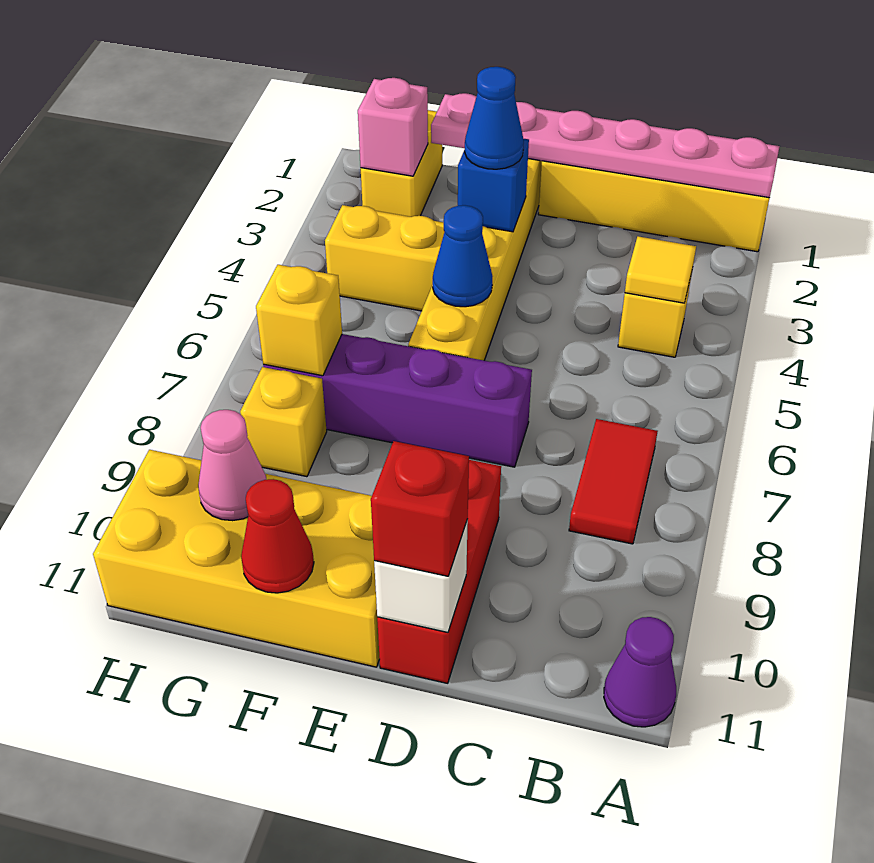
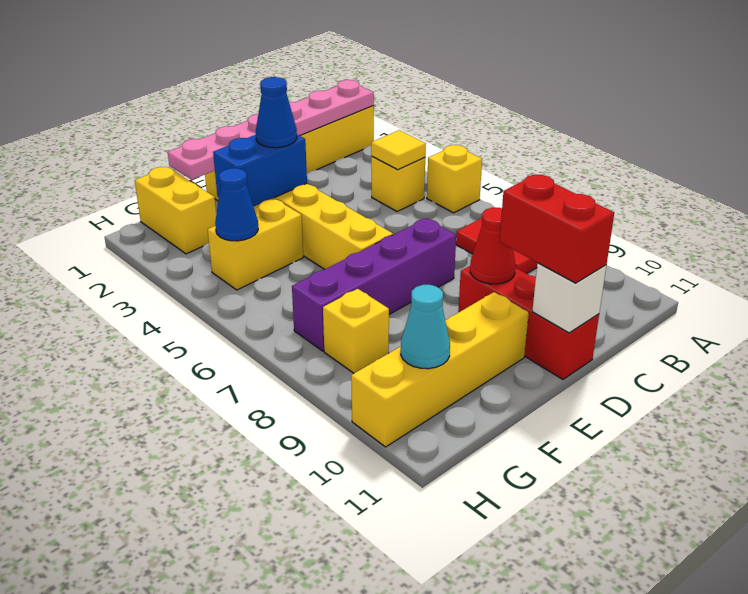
purple cone A11 level 1 -> none
red brick D11 level 3 -> red brick D10:D11 level 3
blue brick E3 level 2 -> blue brick E3:F3 level 2
blue cone E5 level 2 -> blue cone G4 level 2
yellow brick E10:H11 level 1 -> yellow brick E10:H10 level 1
red cone F11 level 2 -> red cone D9 level 2
pink brick G2 level 2 -> none
yellow brick G7 level 2 -> yellow brick A5 level 1
pink cone G10 level 2 -> cyan cone G10 level 2

